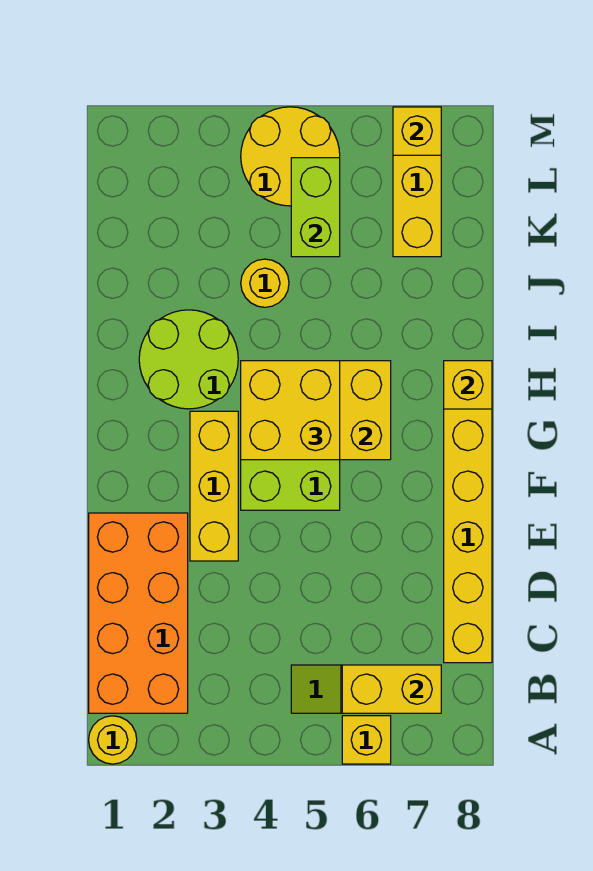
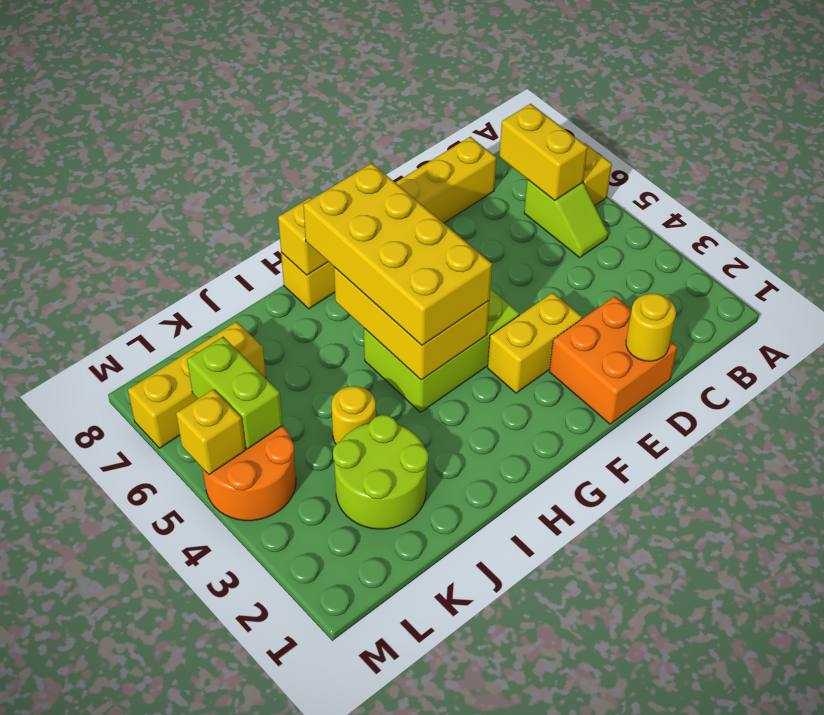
yellow round brick A1 level 1 -> yellow round brick D1 level 2
orange brick B1:E2 level 1 -> orange brick D1:E2 level 1
yellow brick E3:G3 level 1 -> yellow brick E3:F3 level 1
yellow brick G4:H5 level 3 -> yellow brick G4:H7 level 3
lime round brick H2:I3 level 1 -> lime round brick J2:K3 level 1
lime brick K5:L5 level 2 -> lime brick L5:L6 level 2
yellow round brick L4:M5 level 1 -> orange round brick L4:M5 level 1
yellow brick M7 level 2 -> yellow brick M5 level 2

